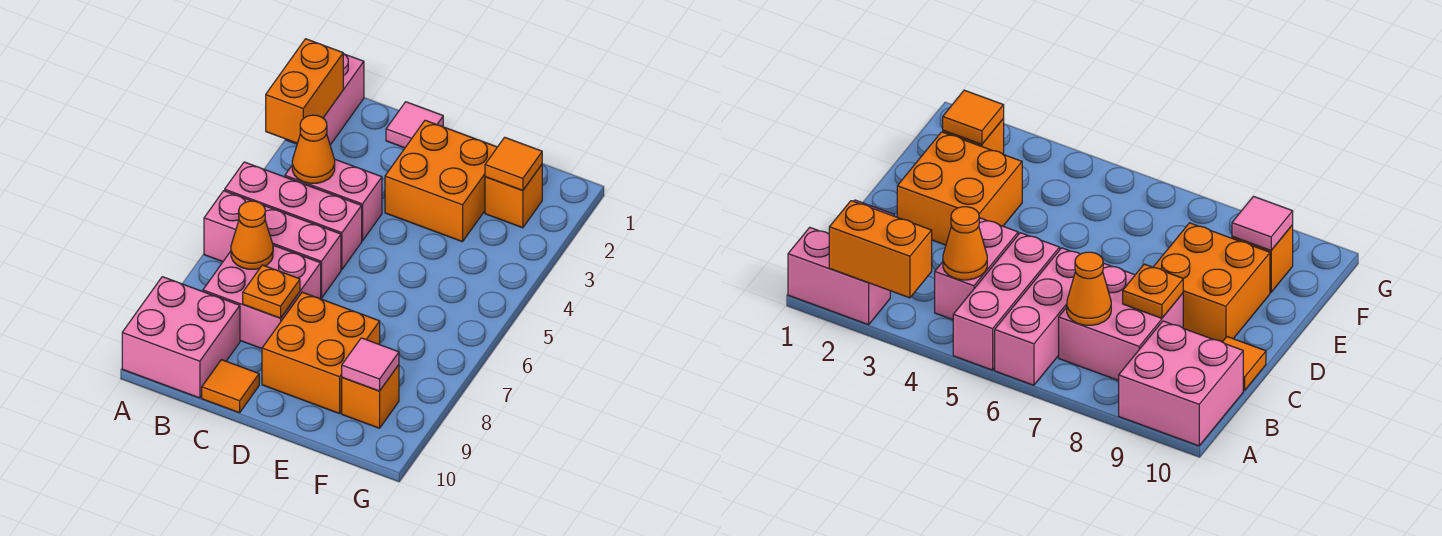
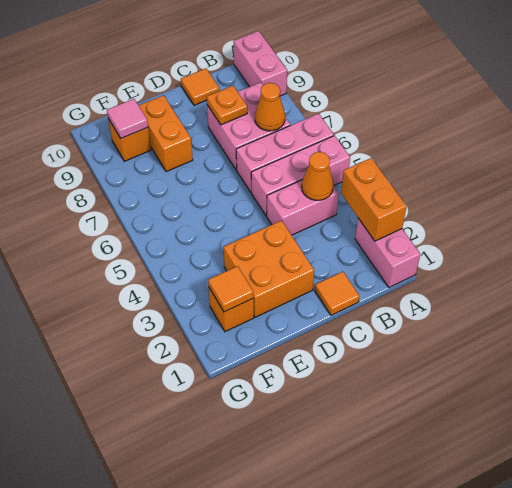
pink brick A9:B10 level 1 -> pink brick A9:A10 level 1
pink tile C1 level 1 -> orange tile C1 level 1
orange brick D8:E9 level 1 -> orange brick E8:E9 level 1

